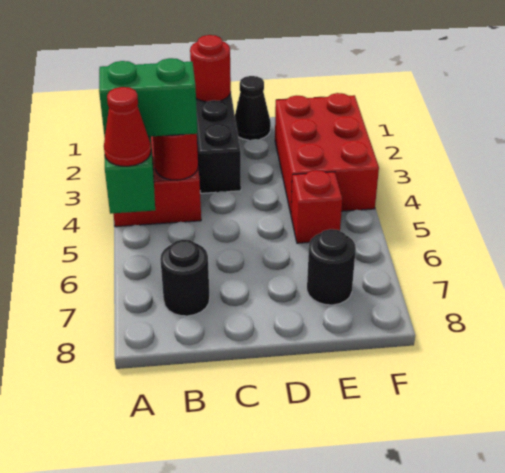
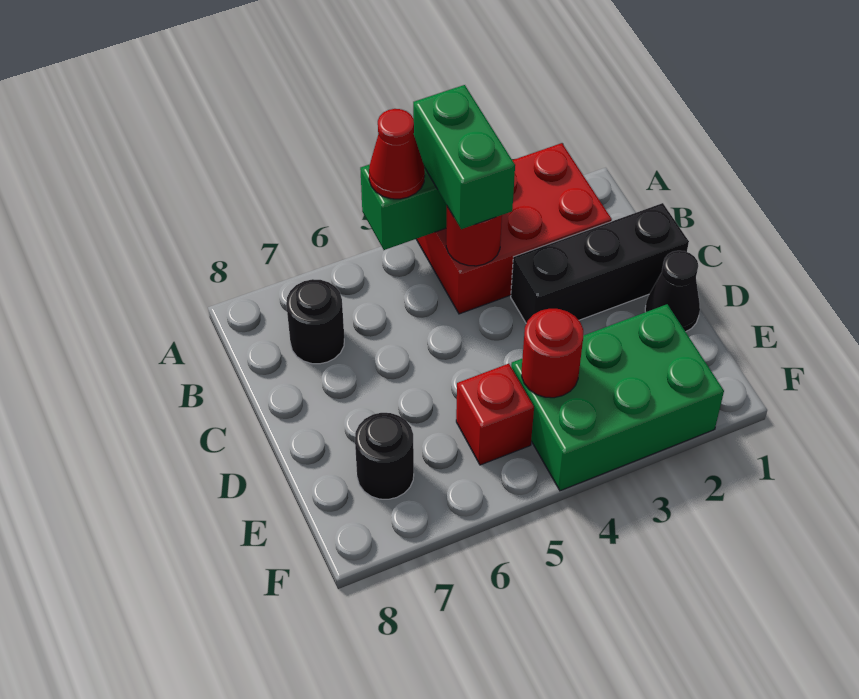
red round brick C1 level 2 -> red round brick E4 level 2
red brick E2:F4 level 1 -> green brick E2:F4 level 1

